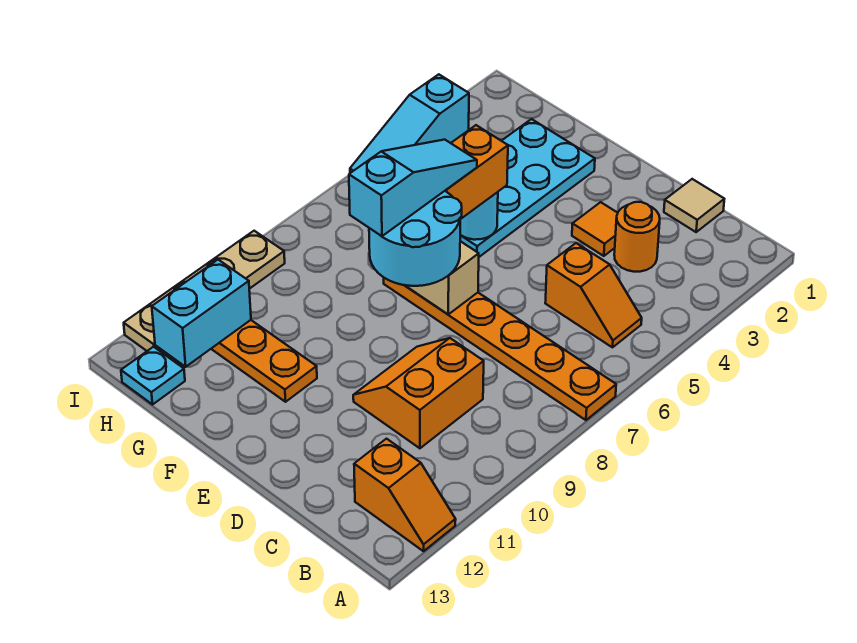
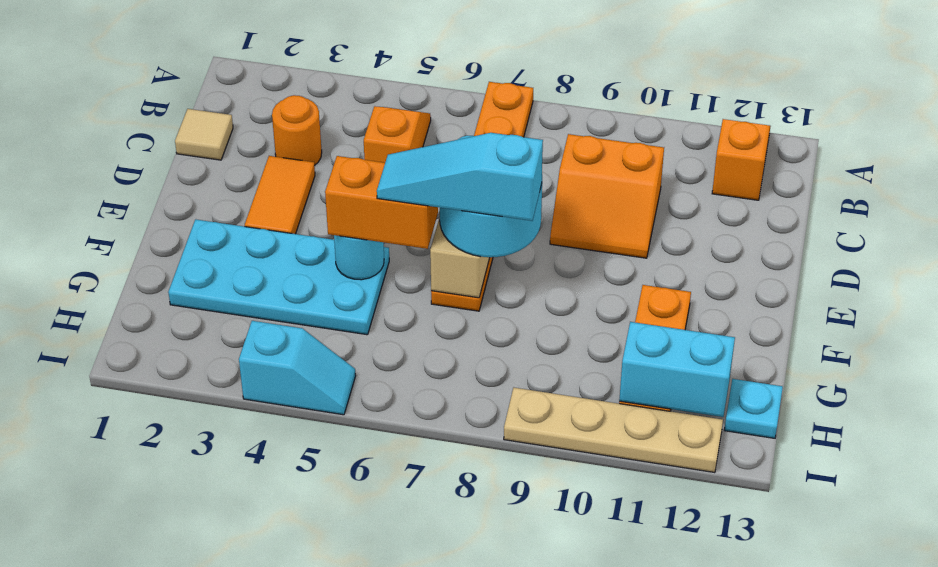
orange tile D3 level 1 -> orange tile D3:E3 level 1
cyan slope I3:I5 level 1 top 3 -> cyan slope I4:I5 level 1 top 4

